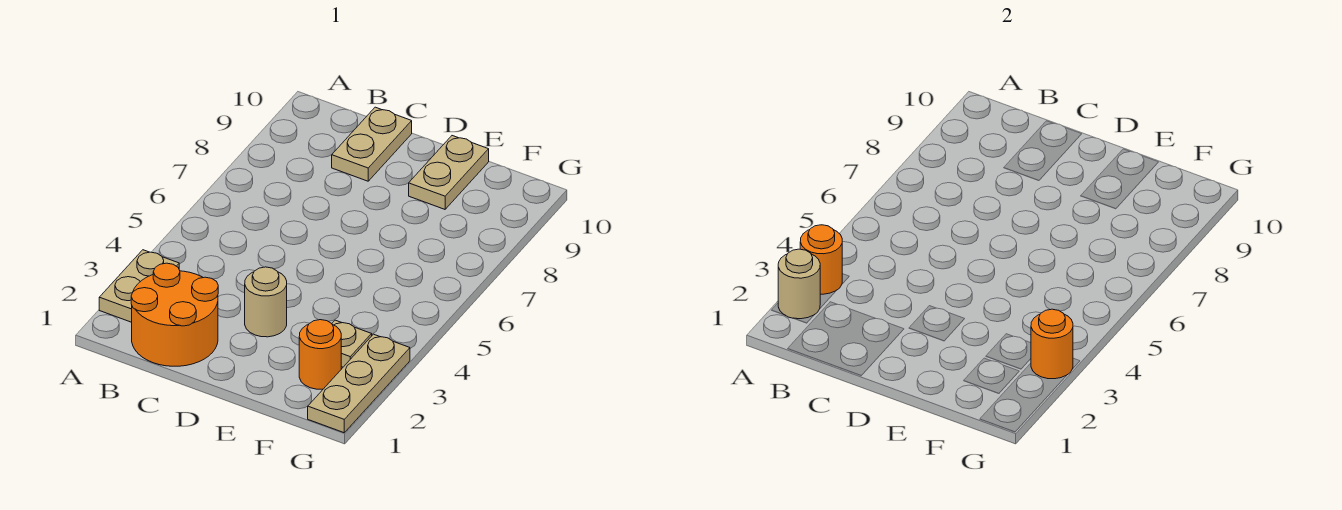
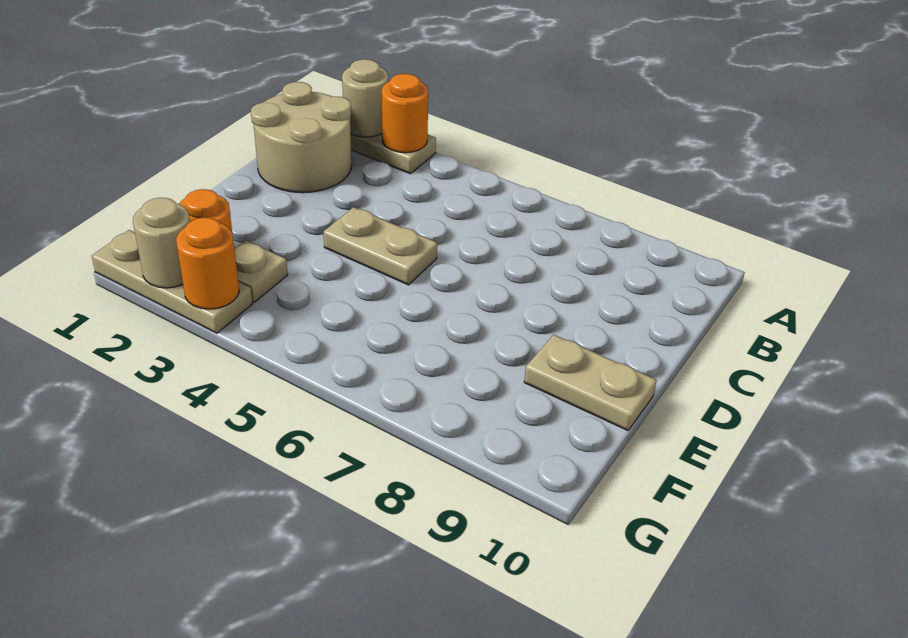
orange round brick B1:C2 level 1 -> tan round brick B1:C2 level 1
tan plate C9:C10 level 1 -> tan plate D4:D5 level 1
tan round brick D3 level 1 -> tan round brick G2 level 2

